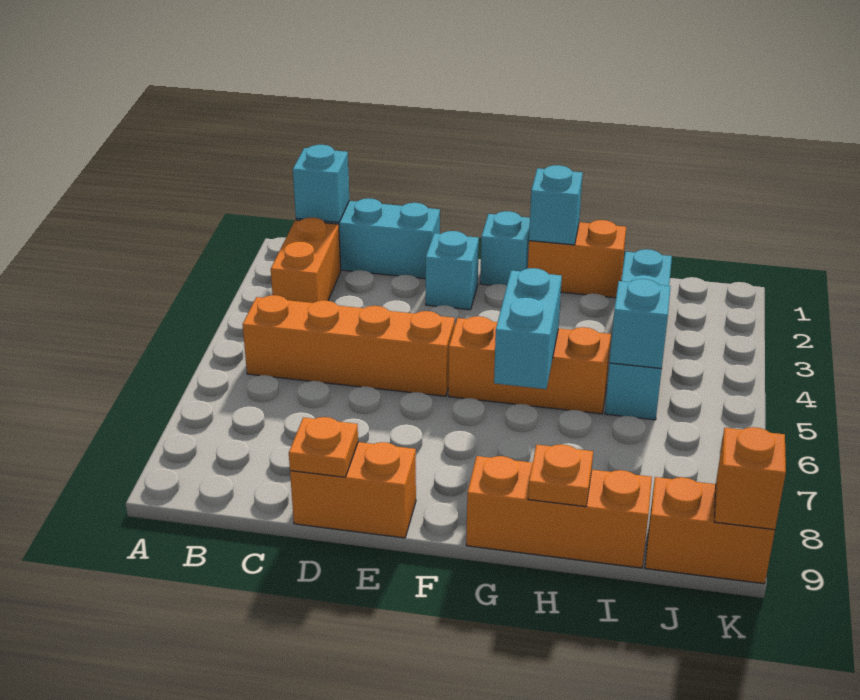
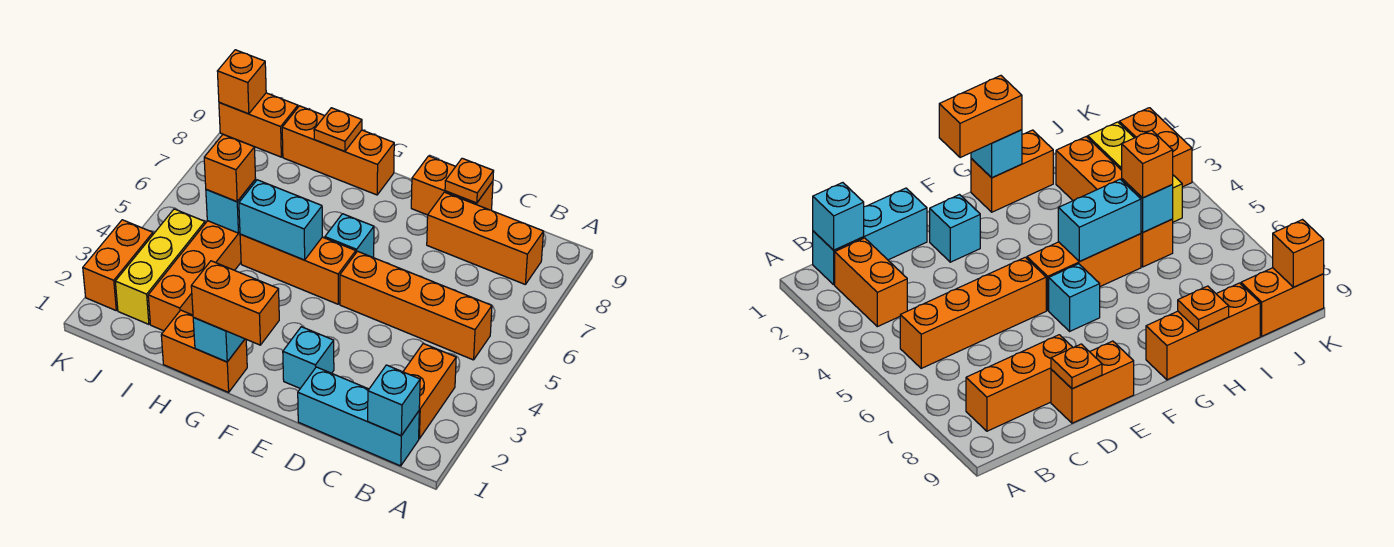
none -> orange brick B8:D8 level 1
cyan brick F1 level 1 -> cyan brick F6 level 1
none -> orange brick F1:G1 level 3
cyan brick G5:G6 level 2 -> cyan brick G5:H5 level 2
cyan brick I2:I5 level 1 -> orange brick I2:I5 level 1
none -> orange brick I5 level 3
none -> yellow brick J2:J4 level 1
none -> orange brick K2:K3 level 1

